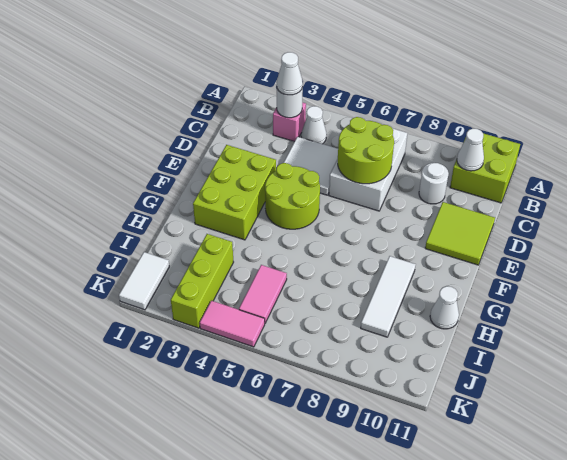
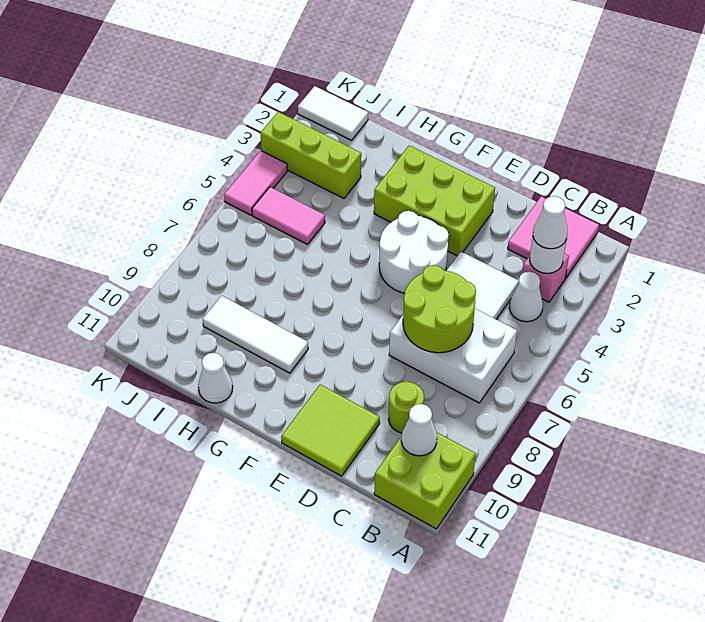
none -> pink tile B1:C2 level 1
white round brick C9 level 1 -> lime round brick C9 level 1
lime round brick E4:F5 level 1 -> white round brick E4:F5 level 1

